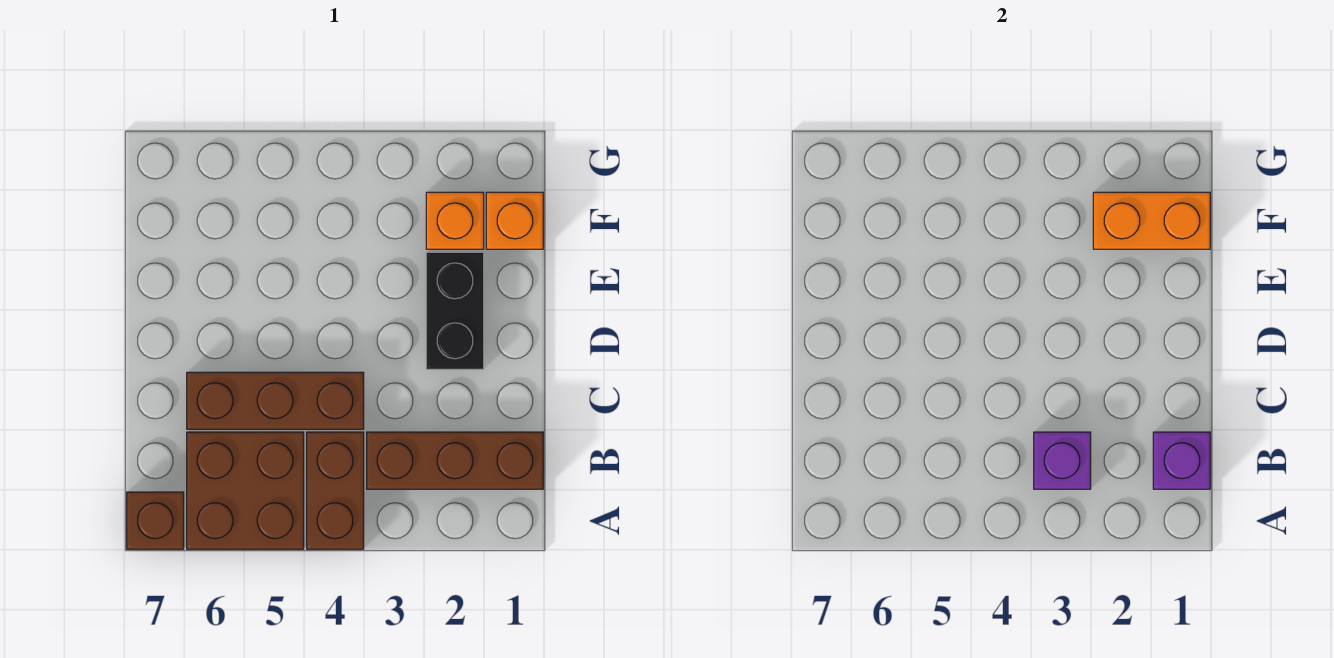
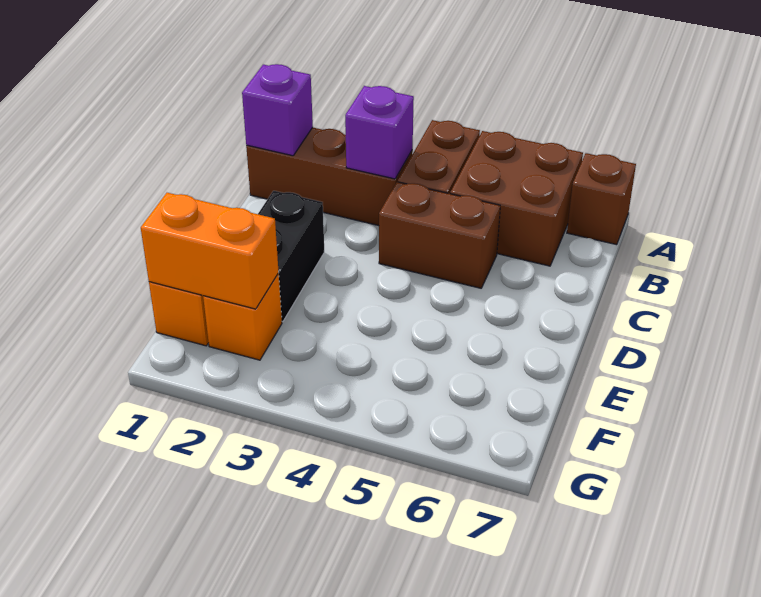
brown brick C4:C6 level 1 -> brown brick C4:C5 level 1

